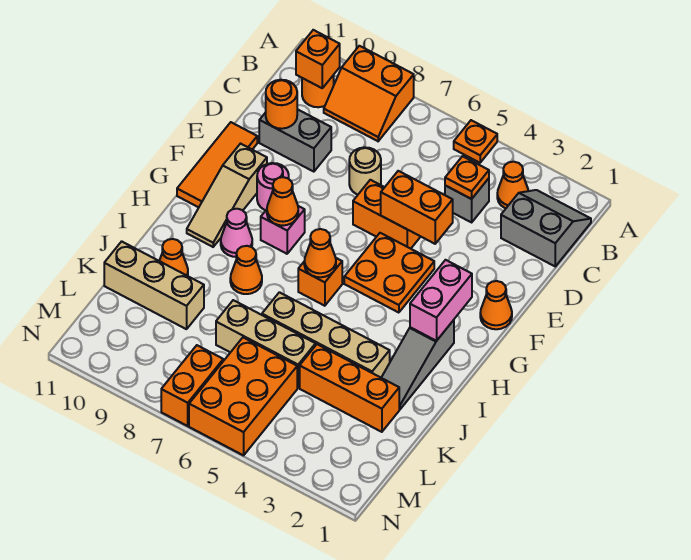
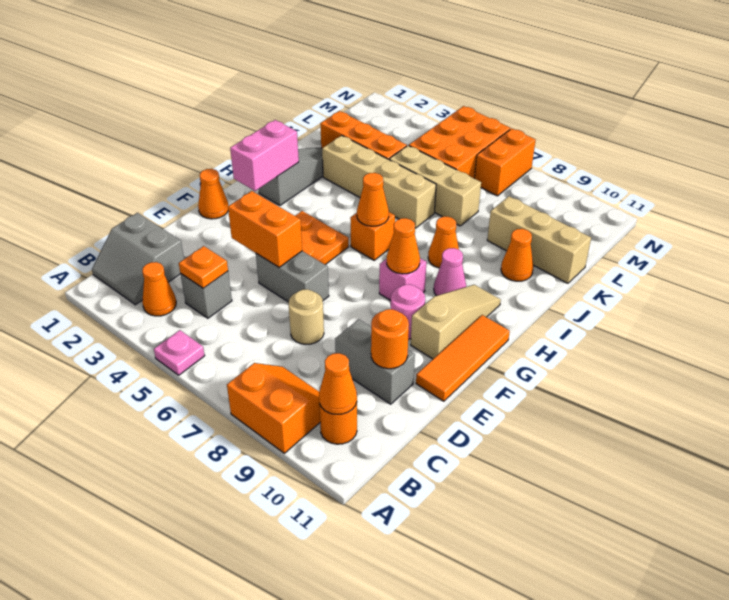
orange plate A5 level 1 -> pink plate A5 level 1
orange brick B10 level 2 -> orange cone B10 level 2
orange brick E5:E6 level 1 -> grey brick E5:E6 level 1

